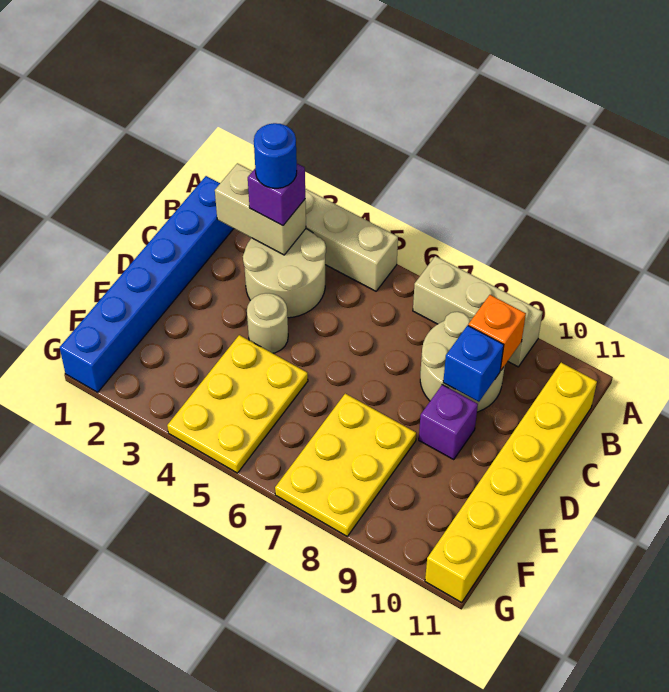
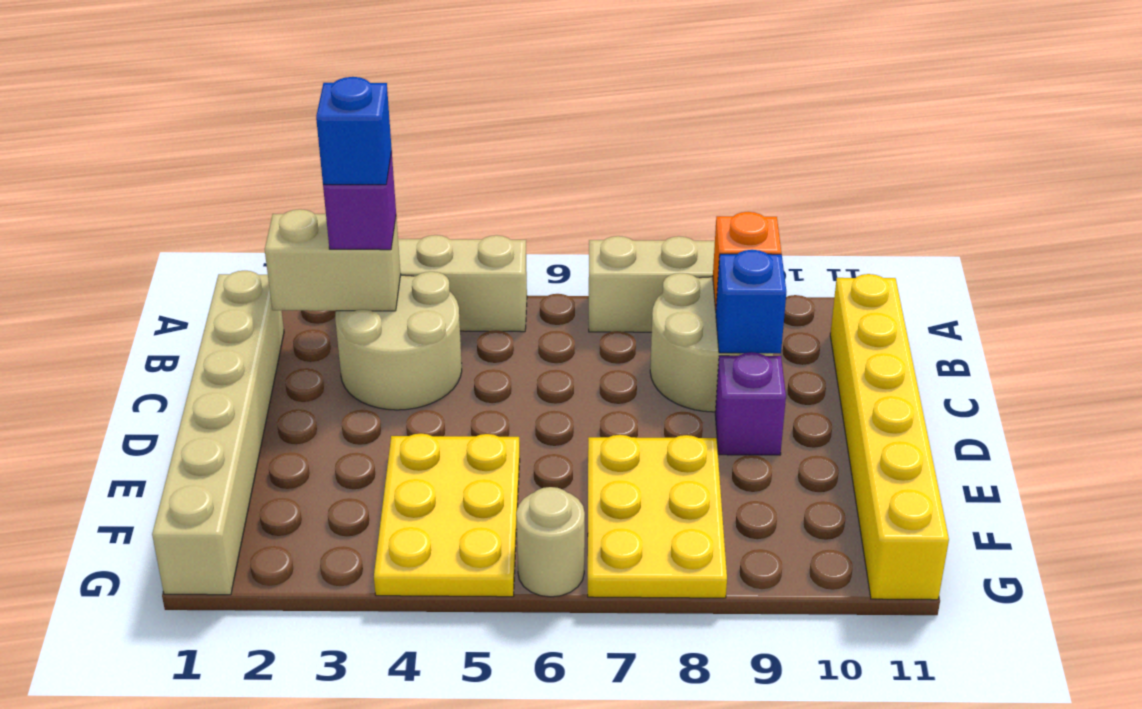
blue brick B1:G1 level 1 -> tan brick B1:G1 level 1
blue round brick B3 level 4 -> blue brick B3 level 4
tan round brick D4 level 1 -> tan round brick G6 level 1

